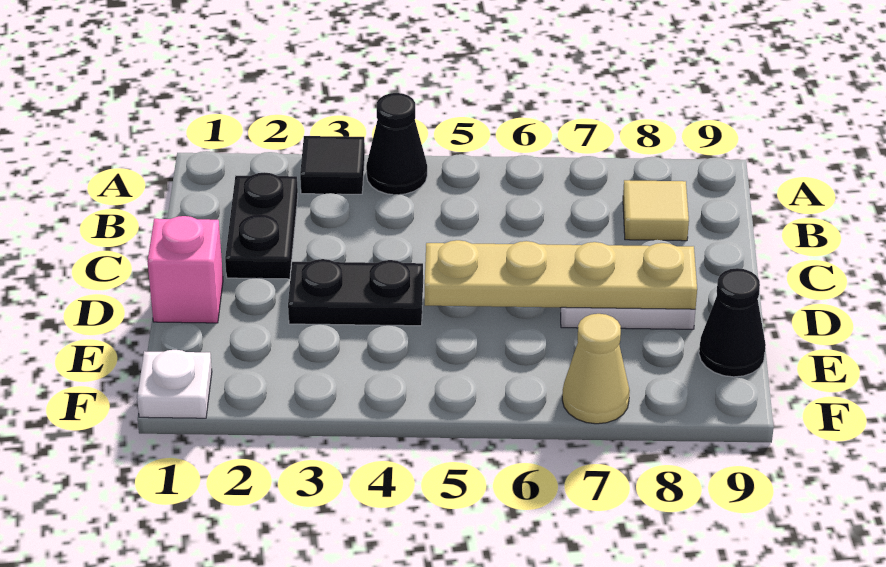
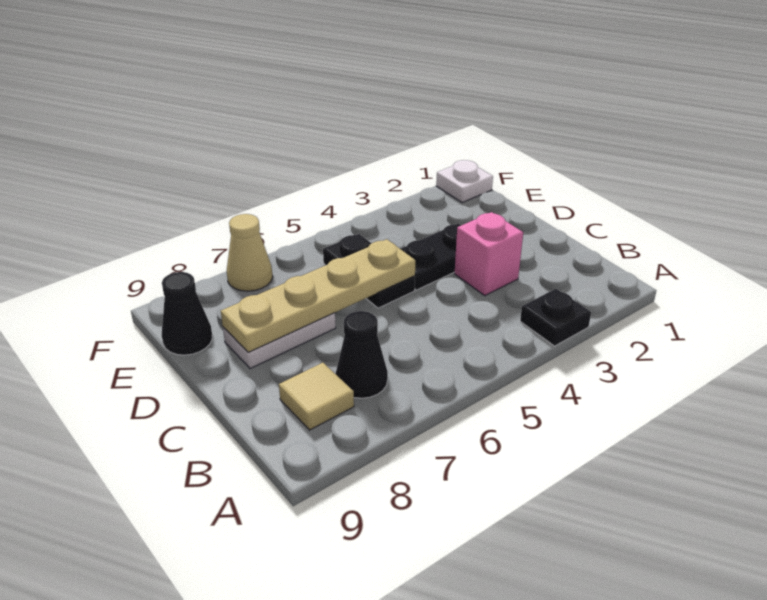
black tile A3 level 1 -> black plate A3 level 1
black cone A4 level 1 -> black cone B7 level 1
black plate B2:C2 level 1 -> black plate D5:E5 level 1
pink brick D1 level 1 -> pink brick C3 level 1

